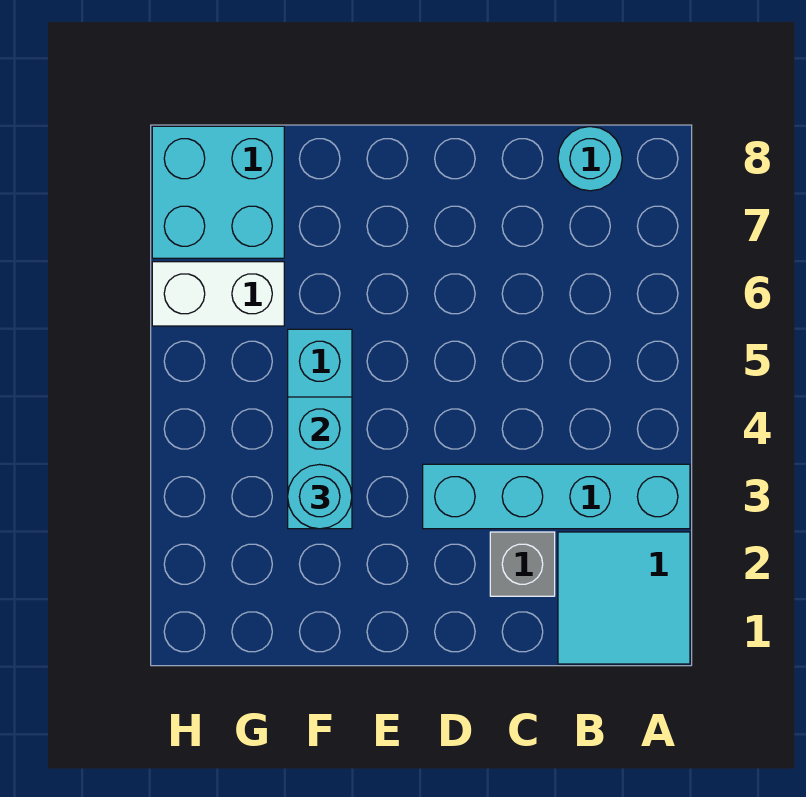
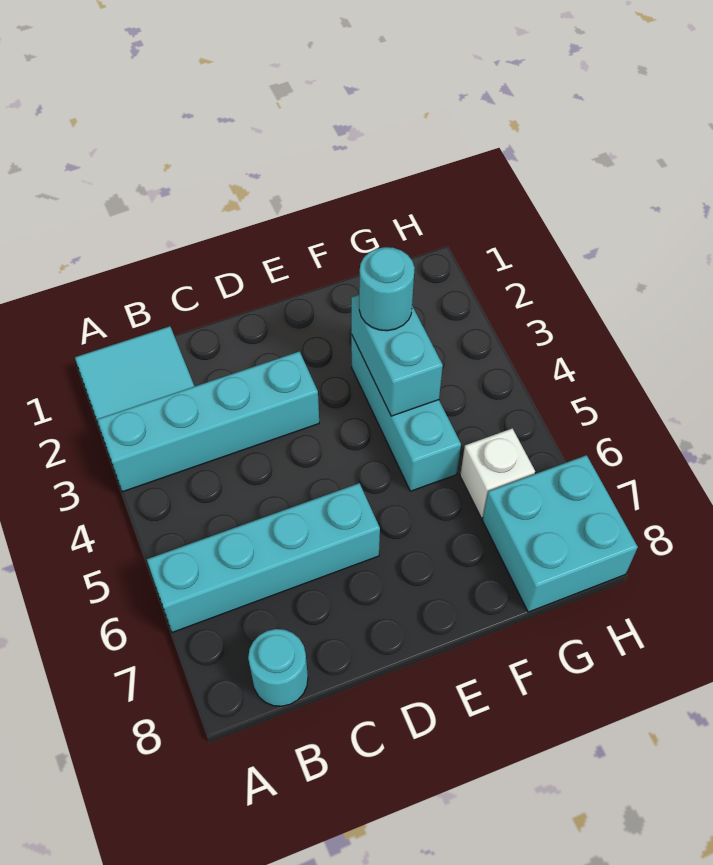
none -> cyan brick A6:D6 level 1
grey brick C2 level 1 -> none
white brick G6:H6 level 1 -> white brick G6 level 1

